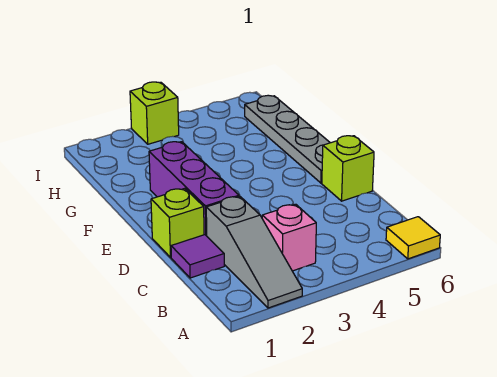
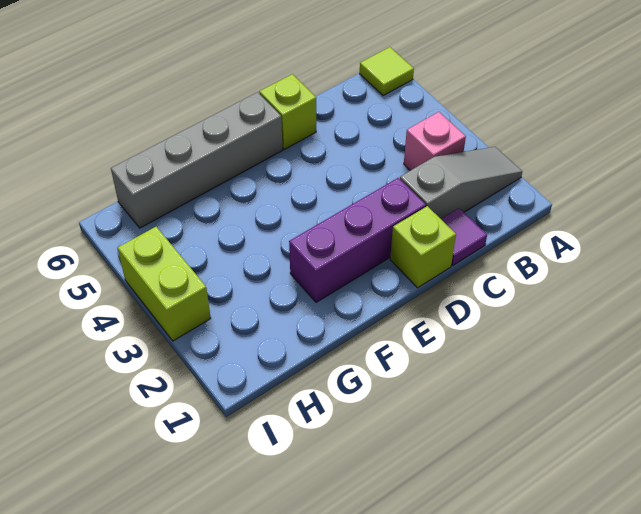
yellow tile A6 level 1 -> lime tile A6 level 1
grey plate E6:H6 level 1 -> grey brick E6:H6 level 1
lime brick I3 level 1 -> lime brick I3:I4 level 1

